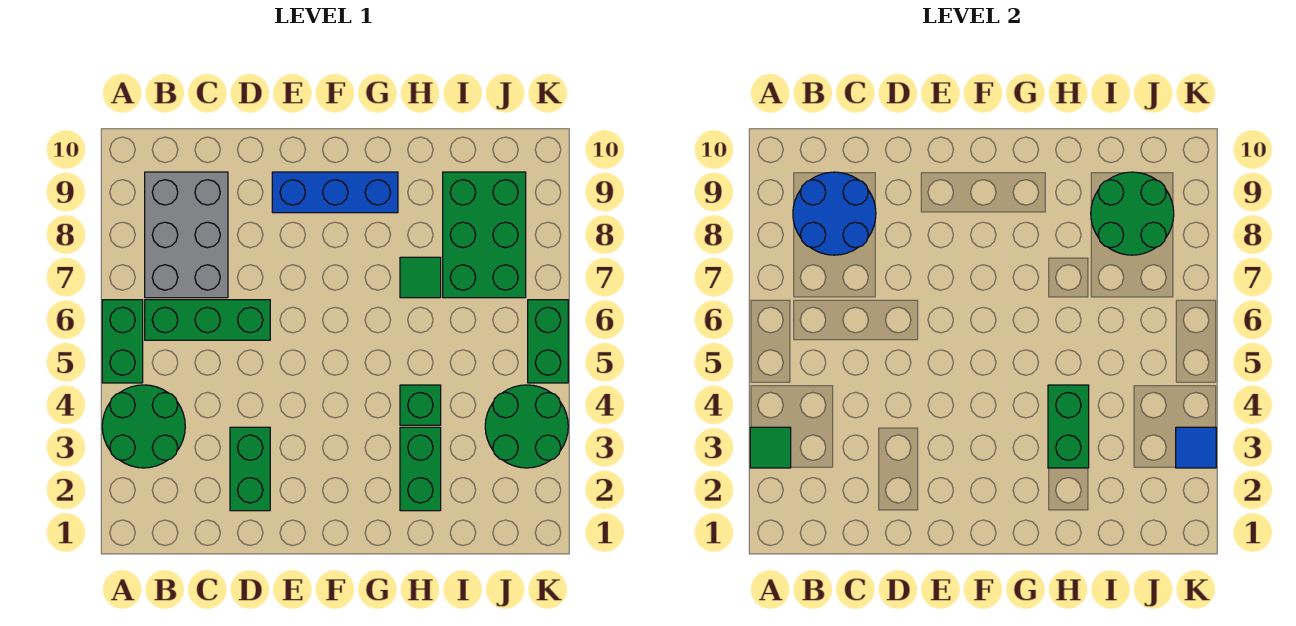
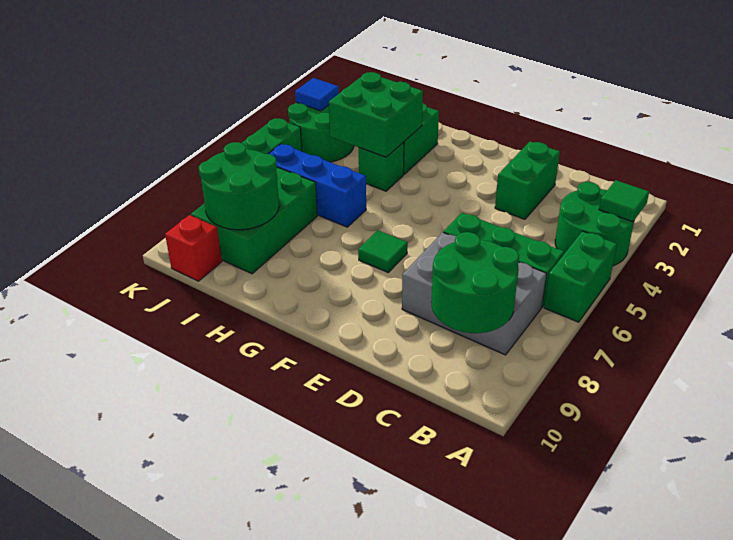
grey brick B7:C9 level 1 -> grey brick B7:D8 level 1
blue round brick B8:C9 level 2 -> green round brick B8:C9 level 2
blue brick E9:G9 level 1 -> blue brick H6:J6 level 1
green brick H3:H4 level 2 -> green brick H3:I4 level 2
green tile H7 level 1 -> green tile F7 level 1
none -> red brick J10 level 1

